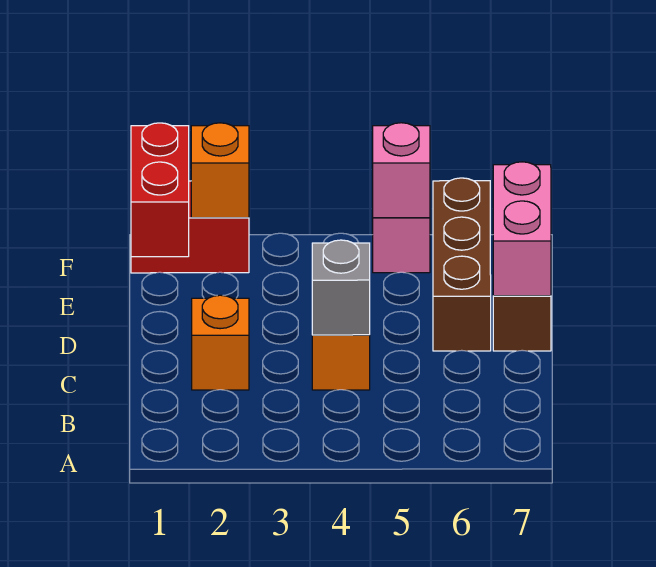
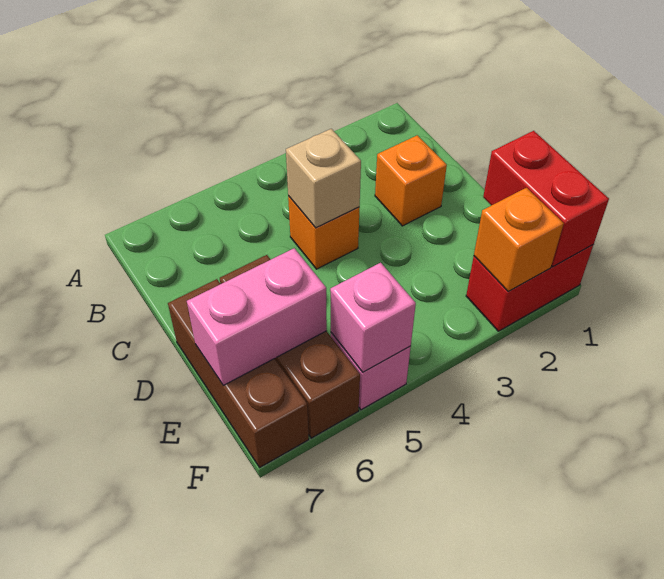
grey brick C4 level 2 -> tan brick C4 level 2
pink brick D7:E7 level 2 -> pink brick E6:E7 level 2

